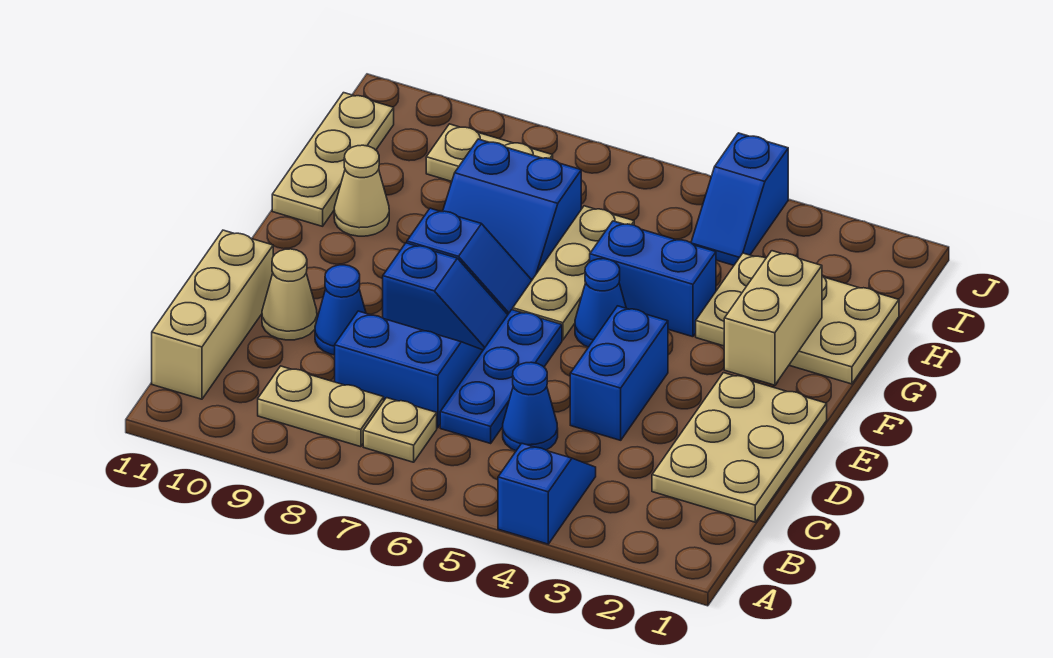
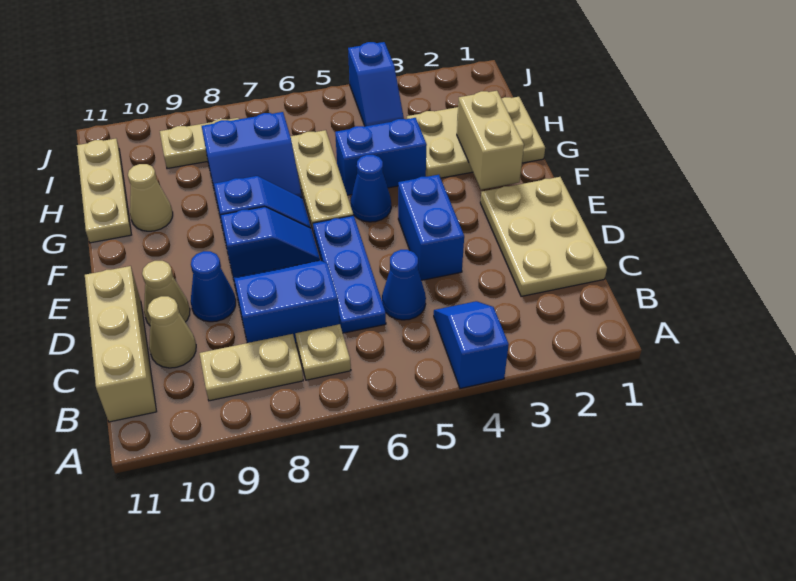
none -> tan cone C10 level 1

